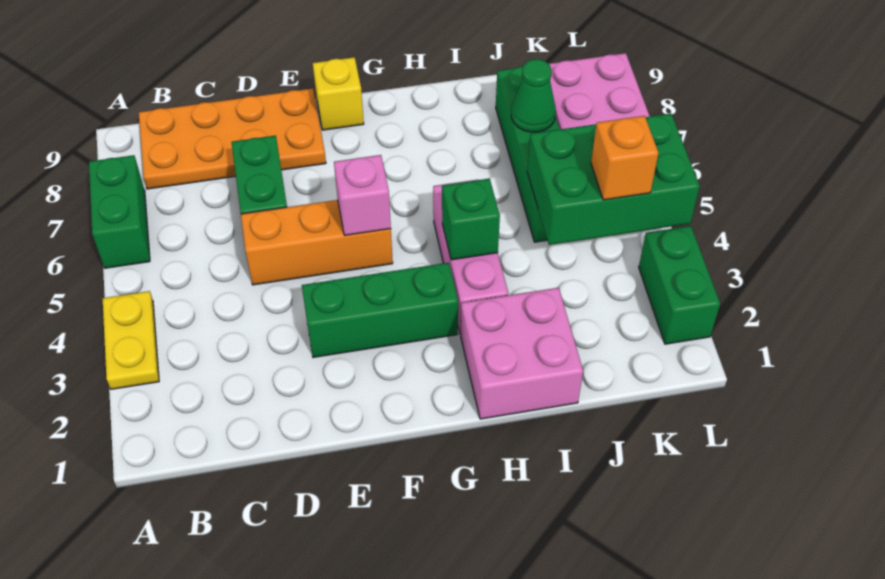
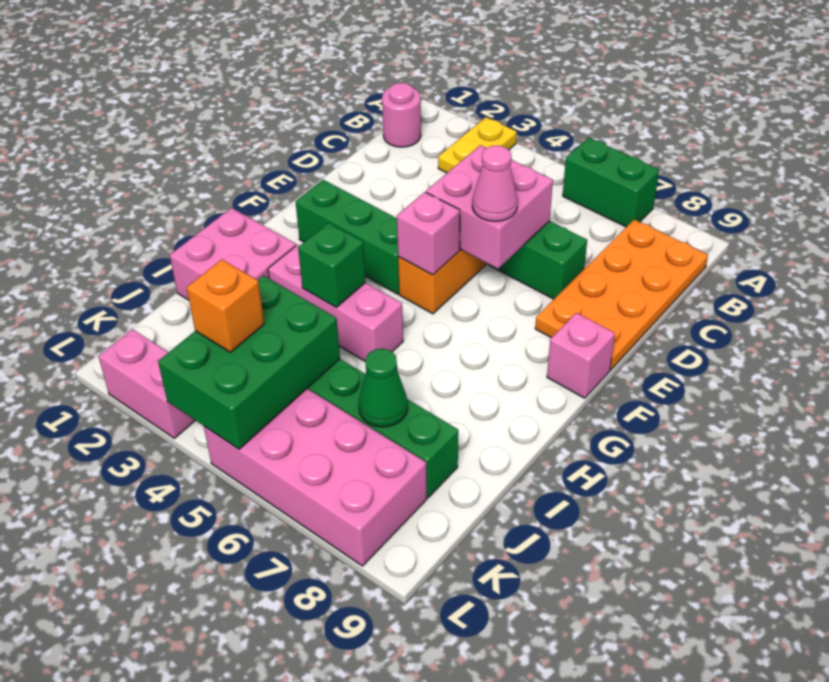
yellow plate A3:A4 level 1 -> yellow plate A3:B3 level 1
none -> pink round brick B1 level 1
none -> pink brick D5:E6 level 2
green brick E3:G3 level 1 -> green brick F2:F4 level 1
none -> pink cone E6 level 3
yellow brick F9 level 1 -> pink brick F9 level 1
green brick L2:L3 level 1 -> pink brick L2:L3 level 1

